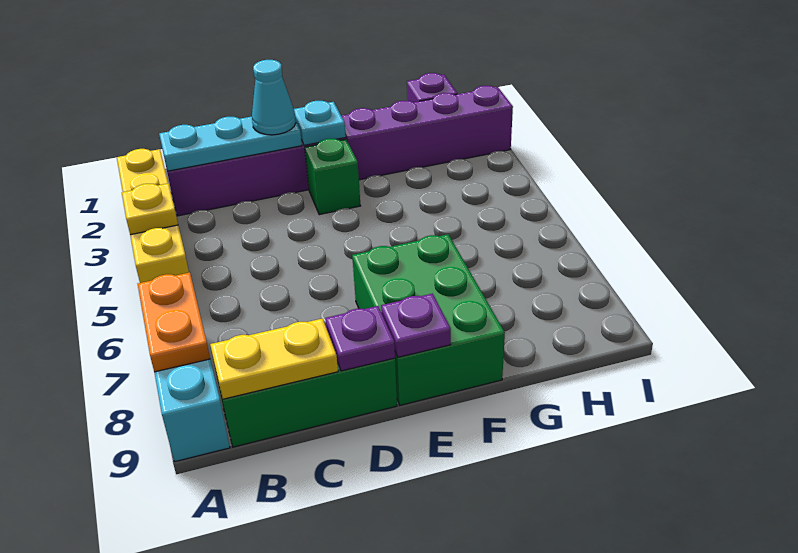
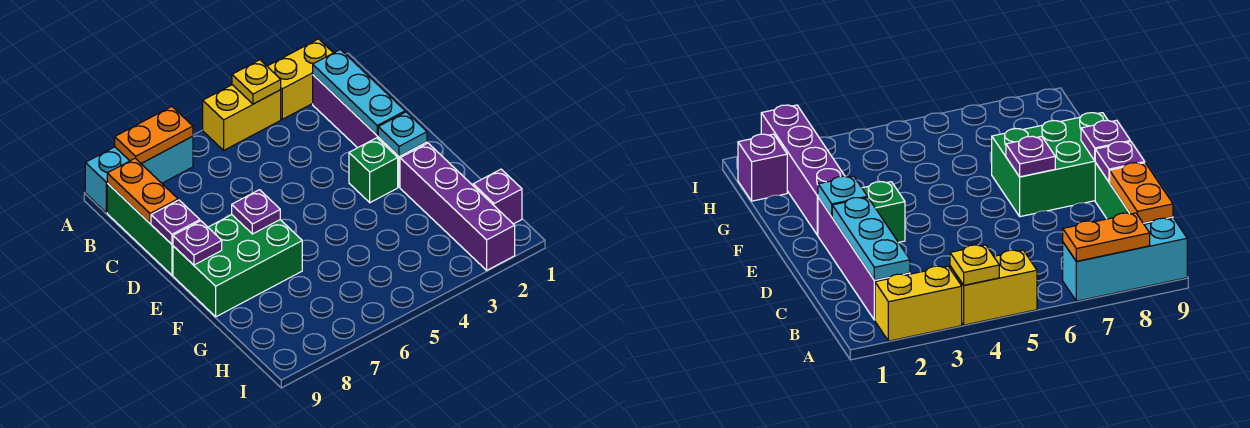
yellow plate B9:C9 level 2 -> orange plate B9:C9 level 2
cyan cone D2 level 3 -> none
none -> purple plate E7 level 2

